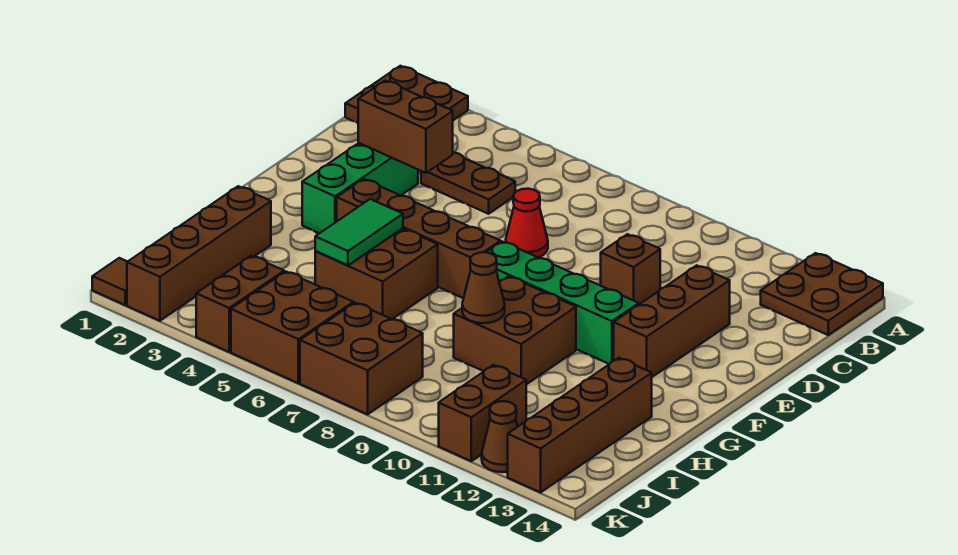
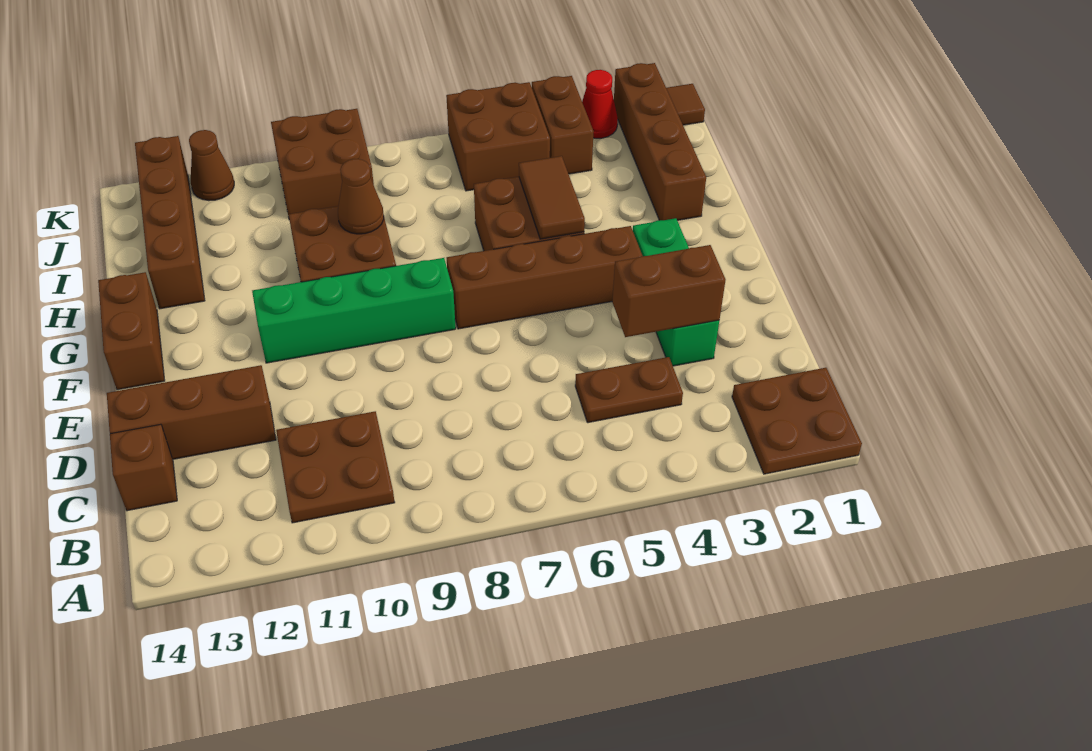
brown plate A13:B14 level 1 -> brown plate B10:C11 level 1
red cone D7 level 1 -> red cone K3 level 1
brown brick D10 level 1 -> brown brick C14 level 1
brown brick D12:F12 level 1 -> brown brick D12:D14 level 1
green tile G5:H5 level 2 -> brown tile G5:H5 level 2
brown brick J7:K8 level 1 -> brown brick J9:K10 level 1
brown brick J11:K11 level 1 -> brown brick F14:G14 level 1

